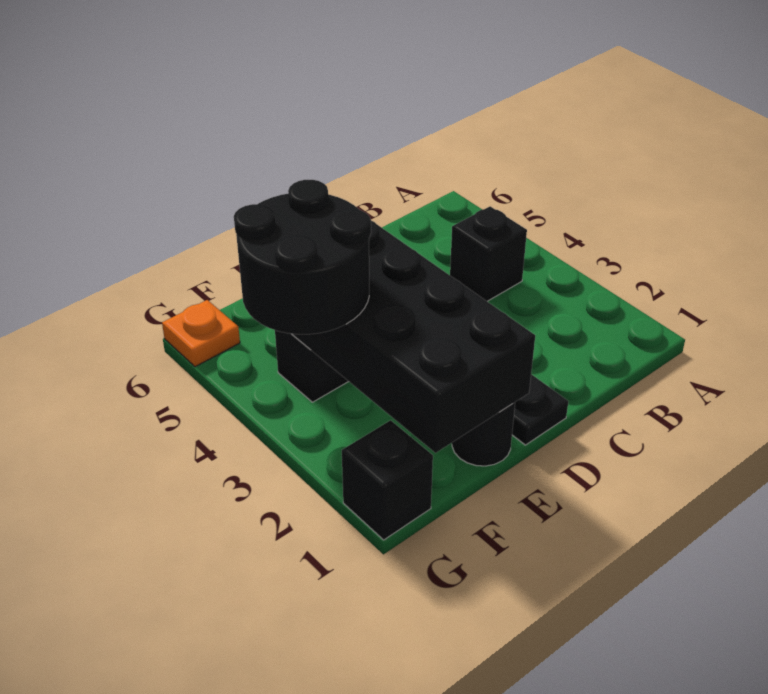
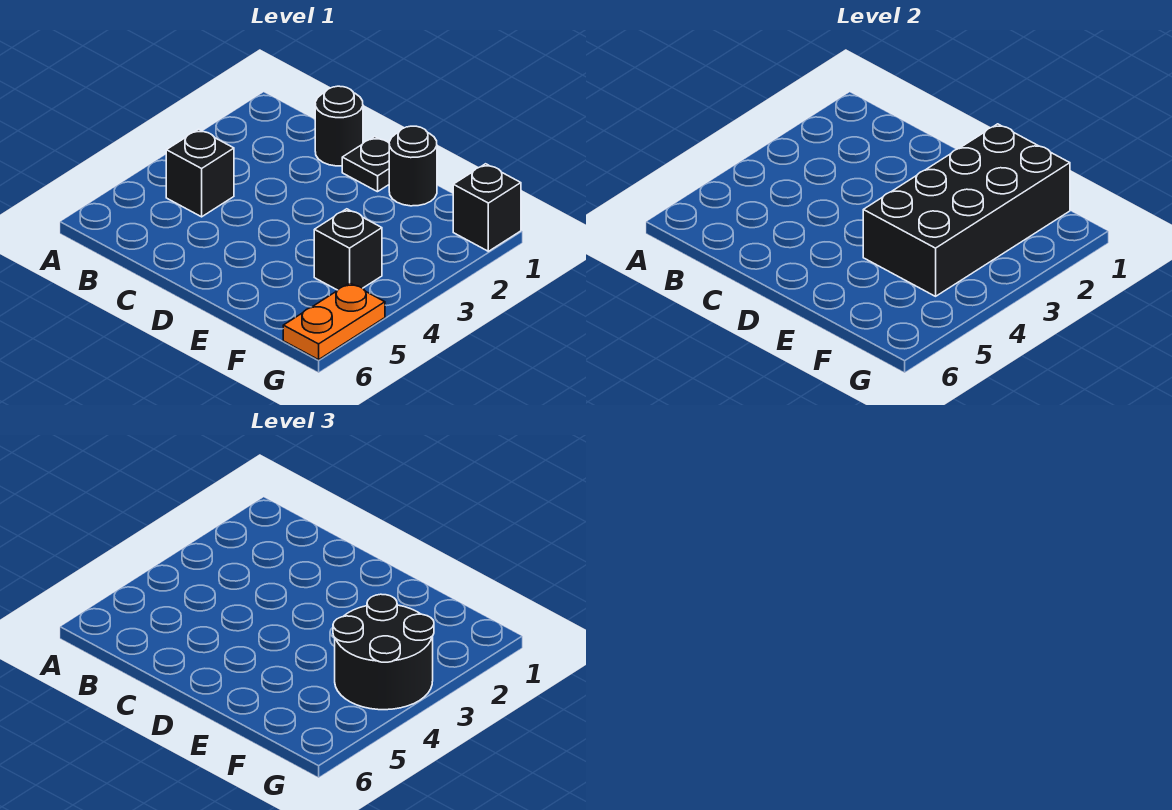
none -> black round brick C1 level 1
orange plate G6 level 1 -> orange plate G5:G6 level 1

